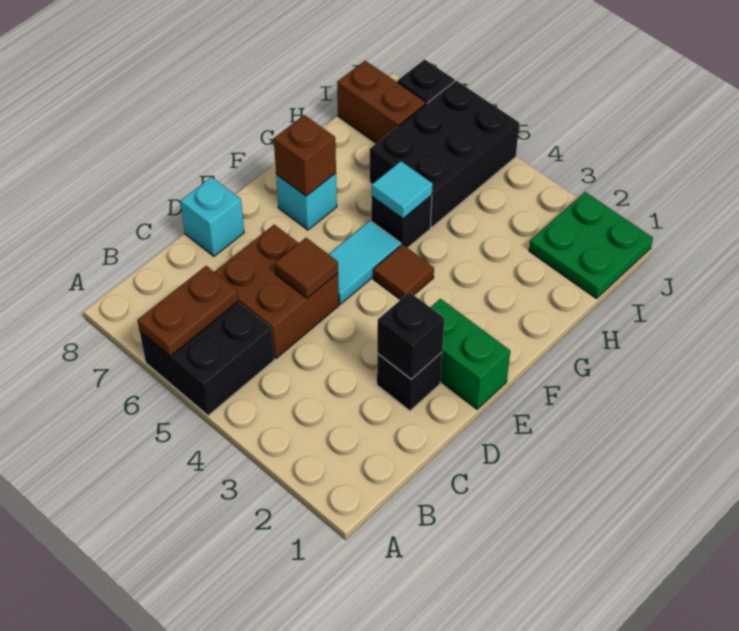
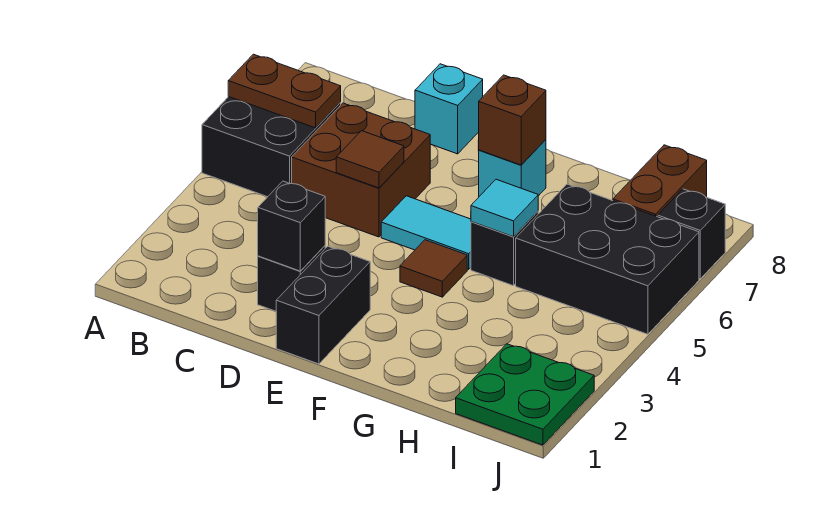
green brick E1:E2 level 1 -> black brick E1:E2 level 1

